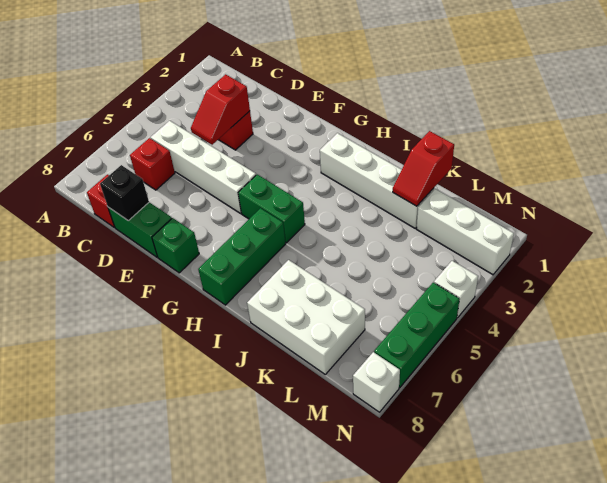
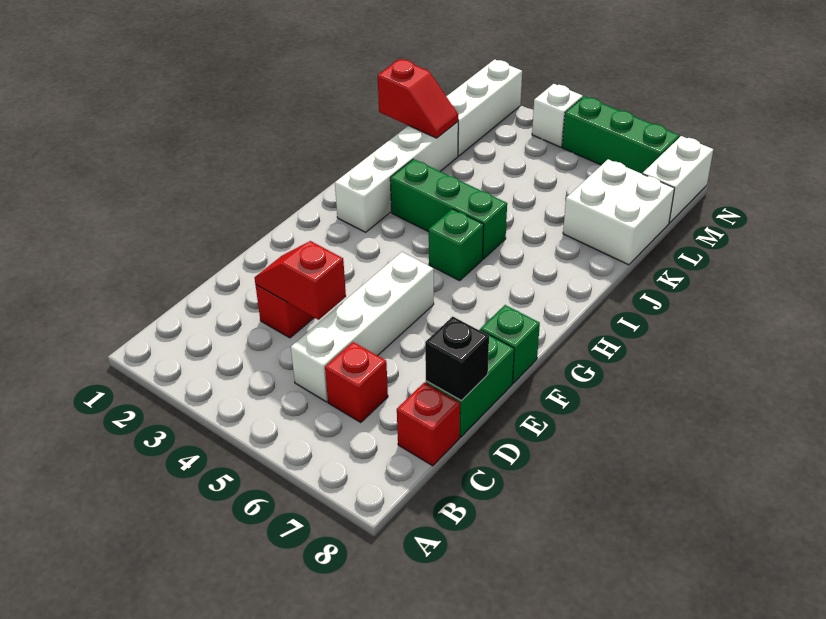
red slope D3:D4 level 2 top 3 -> red slope D3:D4 level 2 top 4
green brick G5:H5 level 1 -> green brick H5 level 1
green brick H6:H8 level 1 -> green brick I3:I5 level 1
white brick J7:L8 level 1 -> white brick K7:L8 level 1
white brick N8 level 1 -> white brick M8:N8 level 1

